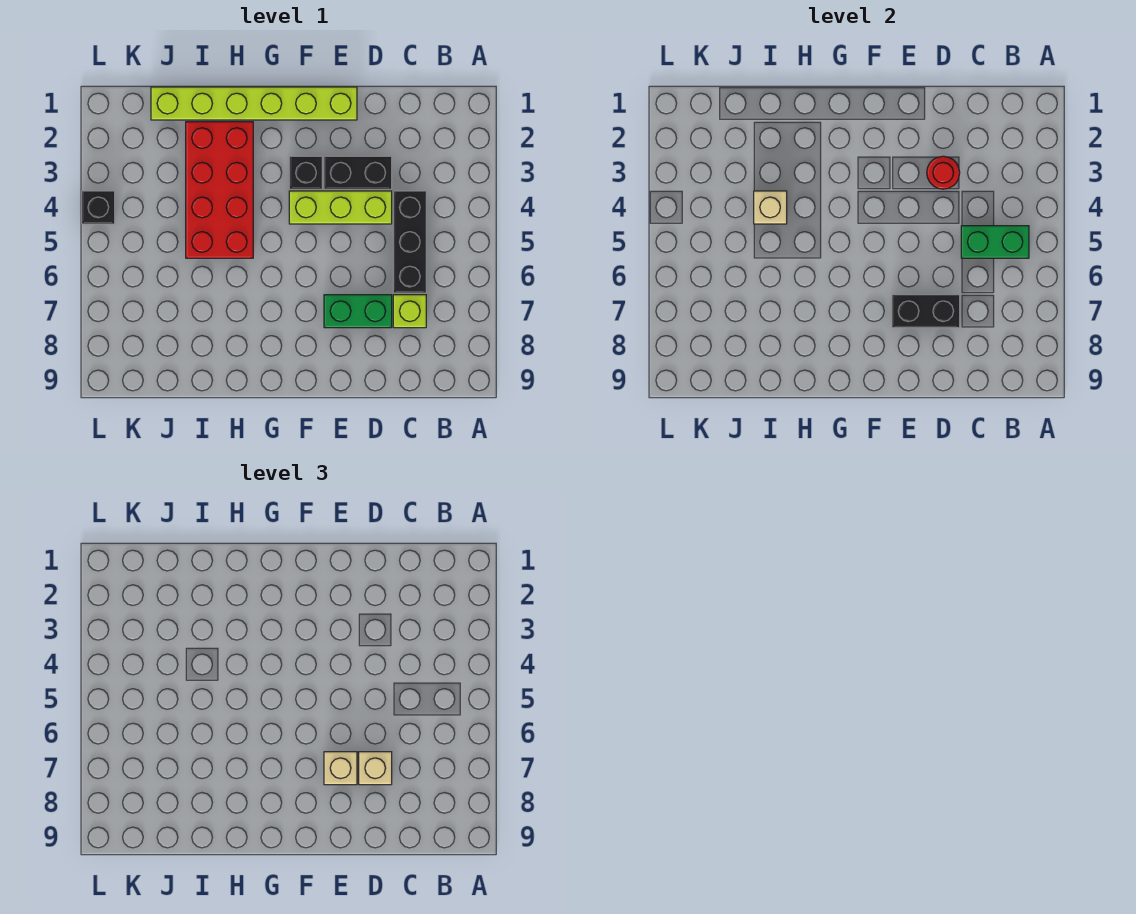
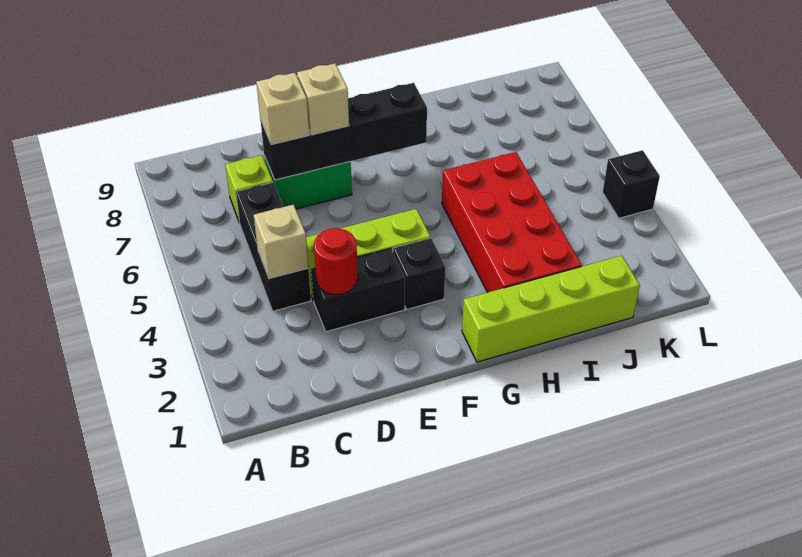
green brick B5:C5 level 2 -> none
black brick D7:E7 level 2 -> black brick D7:G7 level 2
lime brick E1:J1 level 1 -> lime brick G1:J1 level 1
tan brick I4 level 2 -> tan brick C4 level 2

